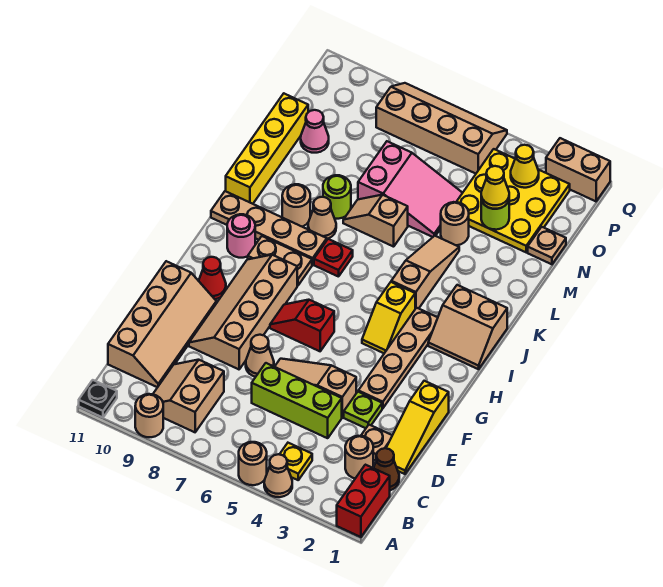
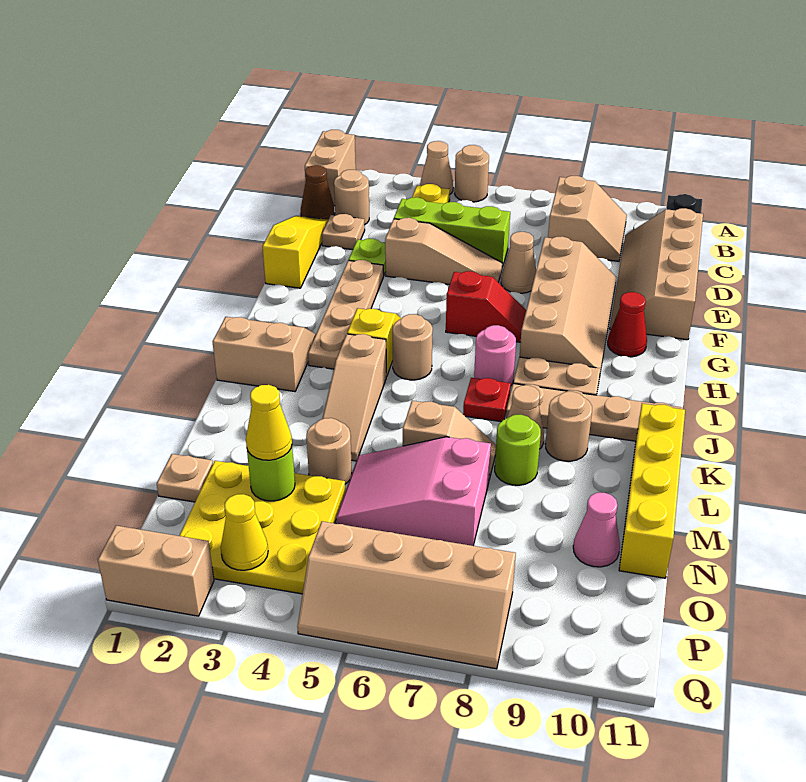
red brick A1:B1 level 1 -> tan brick A1:B1 level 1
tan round brick A9 level 1 -> tan round brick I5 level 1
pink round brick I10 level 1 -> pink round brick I7 level 1

